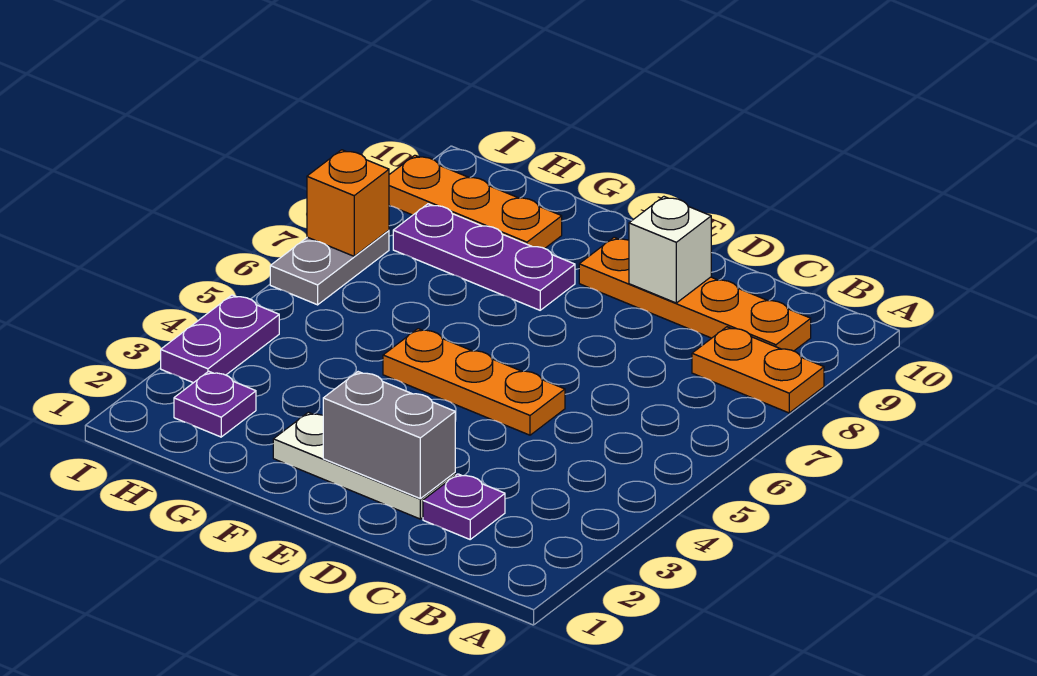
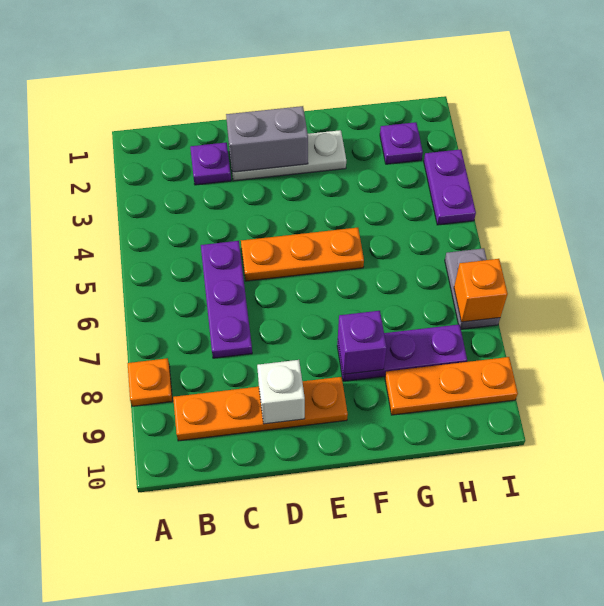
orange plate A8:B8 level 1 -> orange plate A8 level 1
none -> purple plate C5:C7 level 1
none -> purple brick F8 level 2

